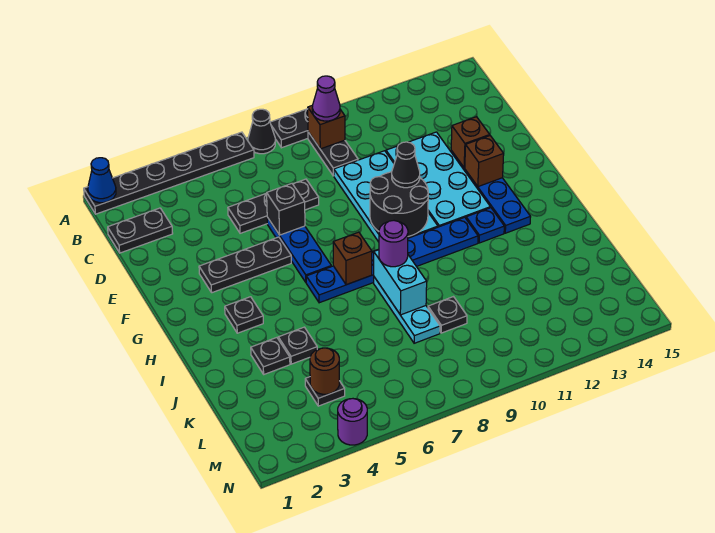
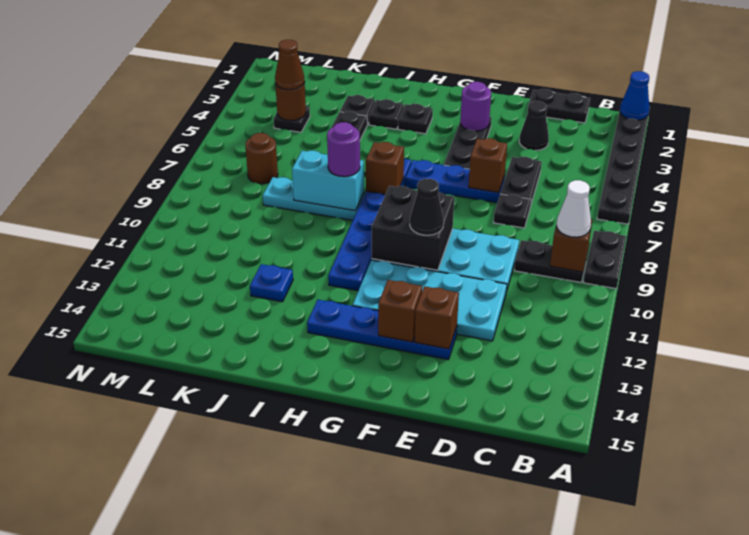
black cone A7 level 1 -> black cone D3 level 1
purple cone B9 level 3 -> white cone B9 level 3
black plate C1:C2 level 1 -> black plate C1:D1 level 1
black brick E6 level 2 -> brown brick E6 level 2
black round brick F9:G10 level 2 -> black brick F9:G10 level 2
blue plate H12 level 1 -> blue plate J12 level 1
black plate K9 level 1 -> black plate I3 level 1
none -> brown cone L4 level 3
none -> brown round brick L7 level 1
purple round brick N4 level 1 -> purple round brick F3 level 2

